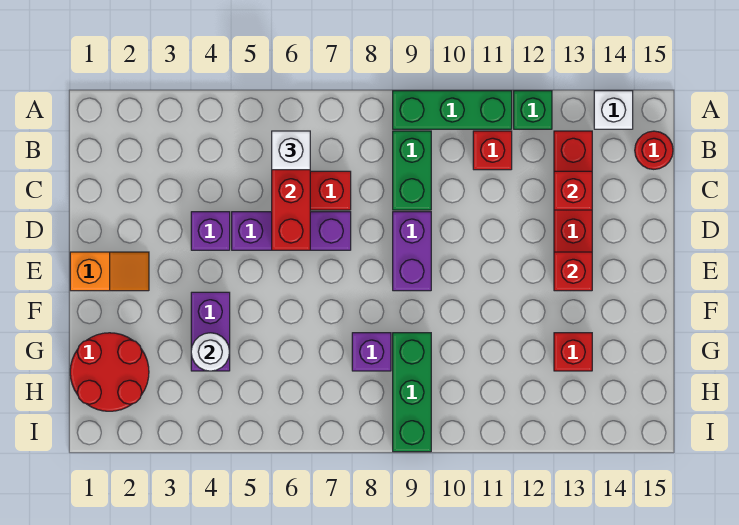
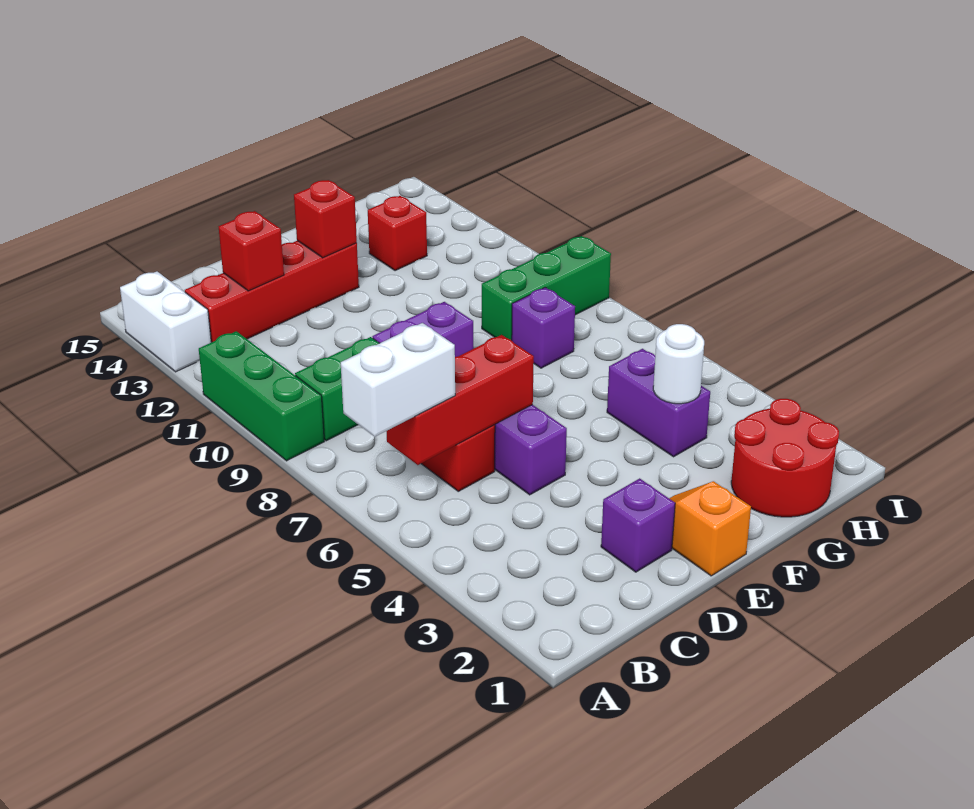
green brick A12 level 1 -> none
white brick A14 level 1 -> white brick A13:A14 level 1
white brick B6 level 3 -> white brick A6:B6 level 3
red brick B11 level 1 -> none
red round brick B15 level 1 -> none
purple brick D4 level 1 -> purple brick D2 level 1
purple brick F4:G4 level 1 -> purple brick G4:G5 level 1

